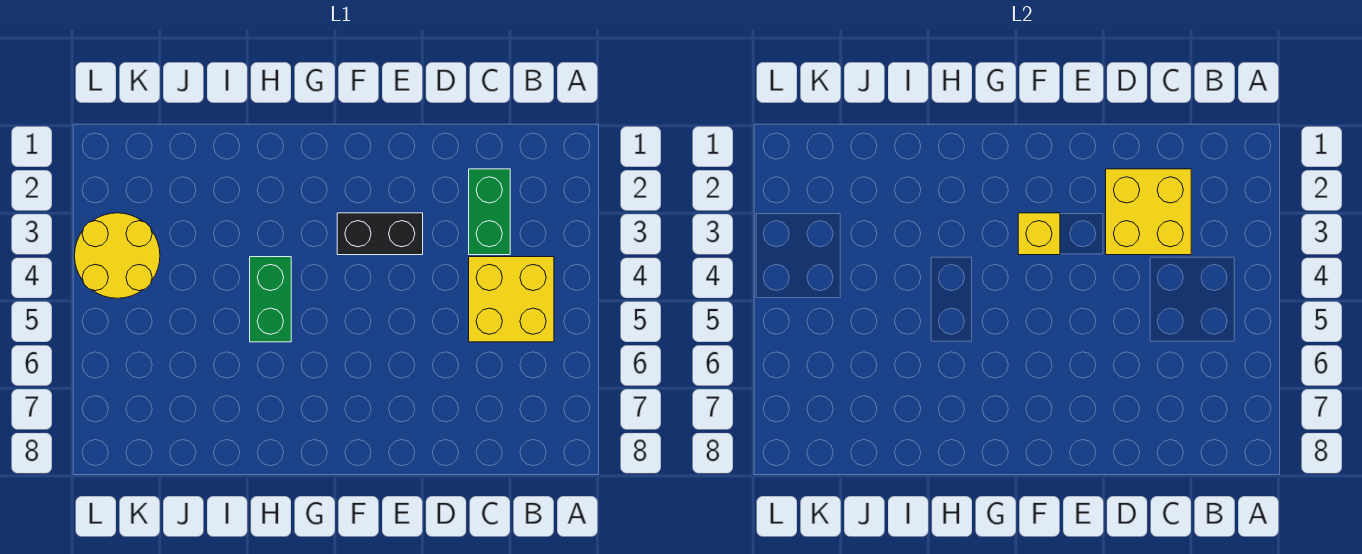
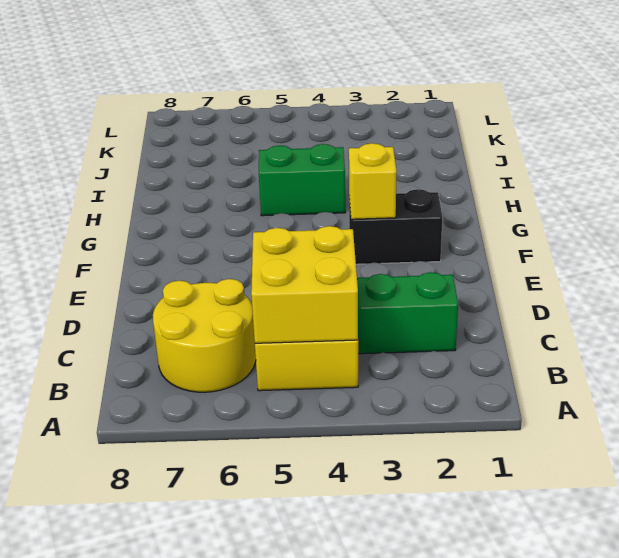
yellow brick C2:D3 level 2 -> yellow brick B4:C5 level 2
black brick E3:F3 level 1 -> black brick F2:F3 level 1
yellow round brick K3:L4 level 1 -> yellow round brick B6:C7 level 1

